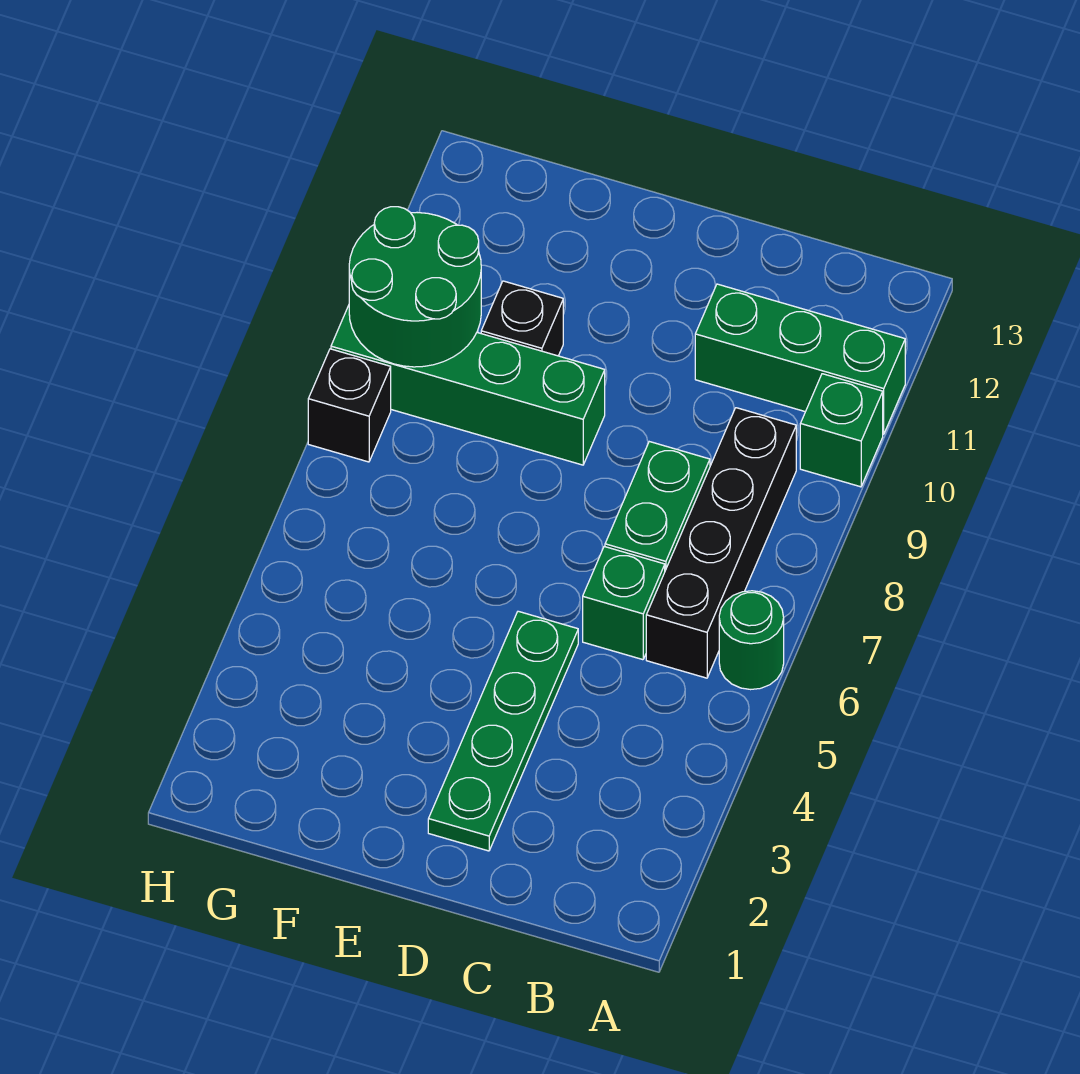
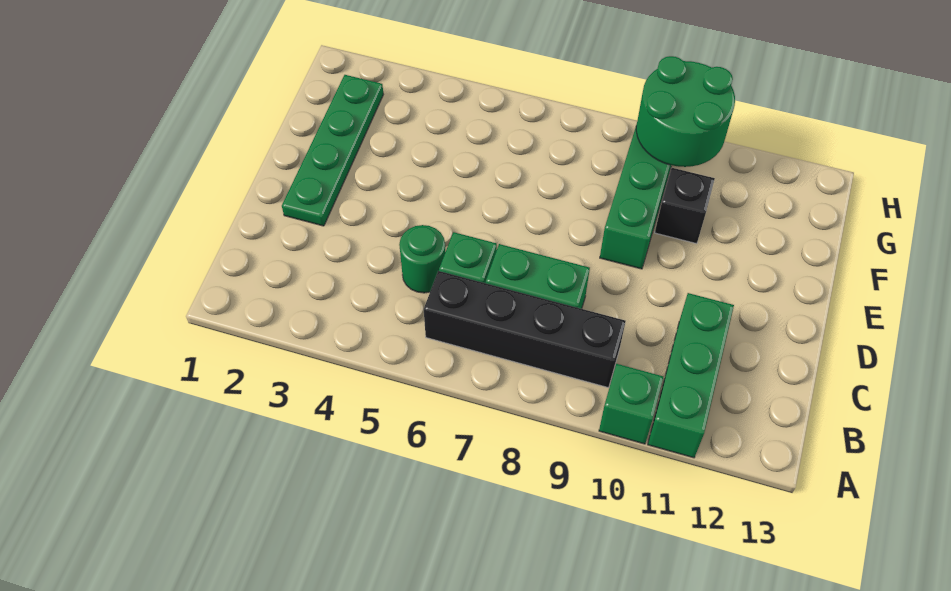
green round brick A6 level 1 -> green round brick C5 level 1
green plate D2:D5 level 1 -> green plate D2:G2 level 1
black brick H8 level 1 -> none

